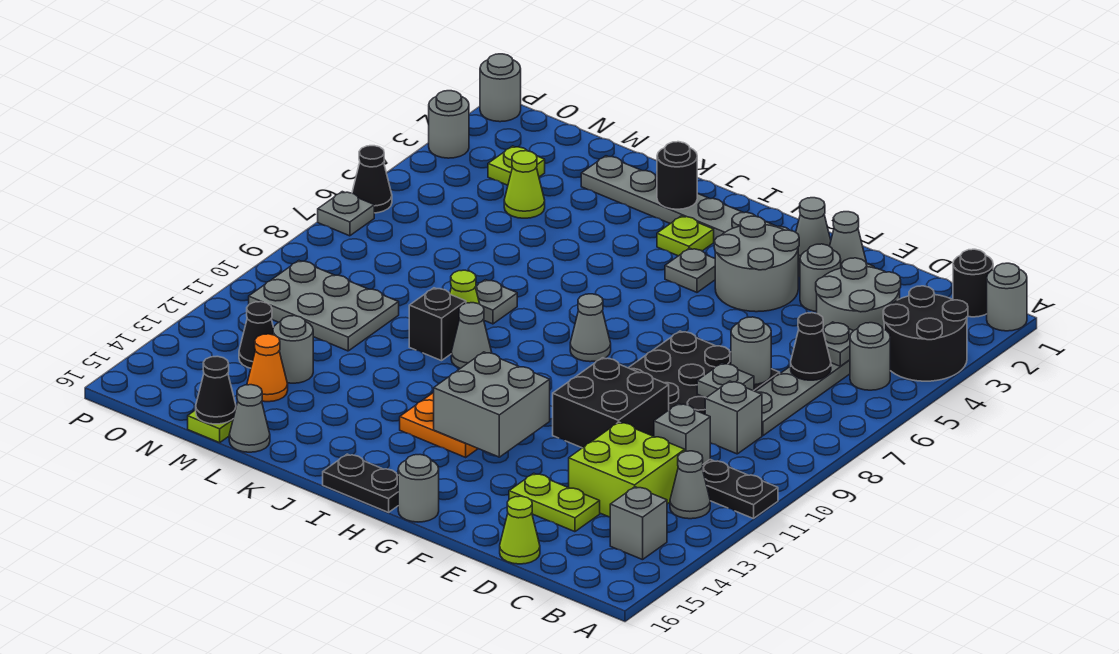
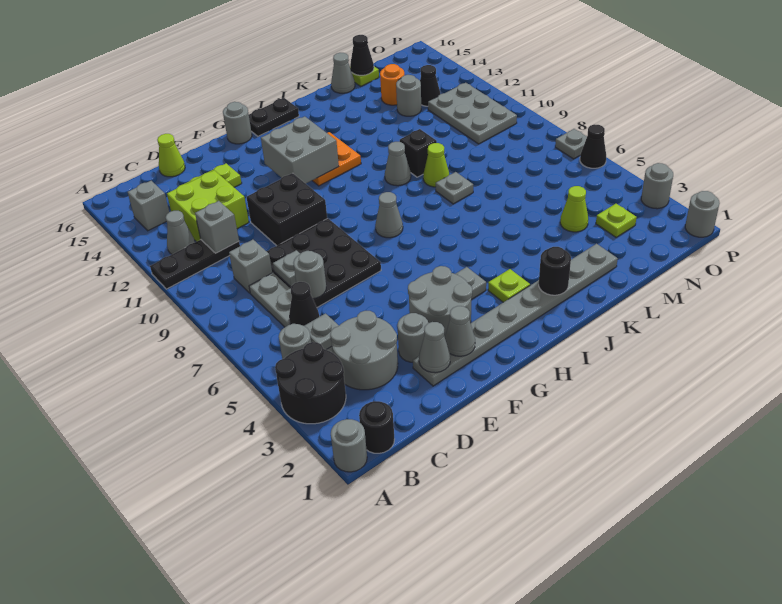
grey plate M10:O11 level 1 -> grey plate N10:O12 level 1
orange cone M14 level 1 -> orange round brick M14 level 1

